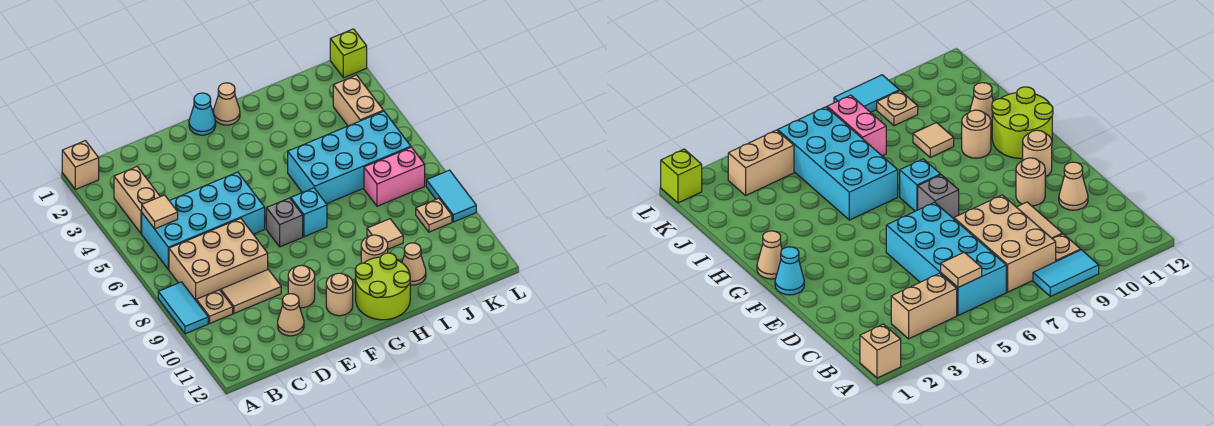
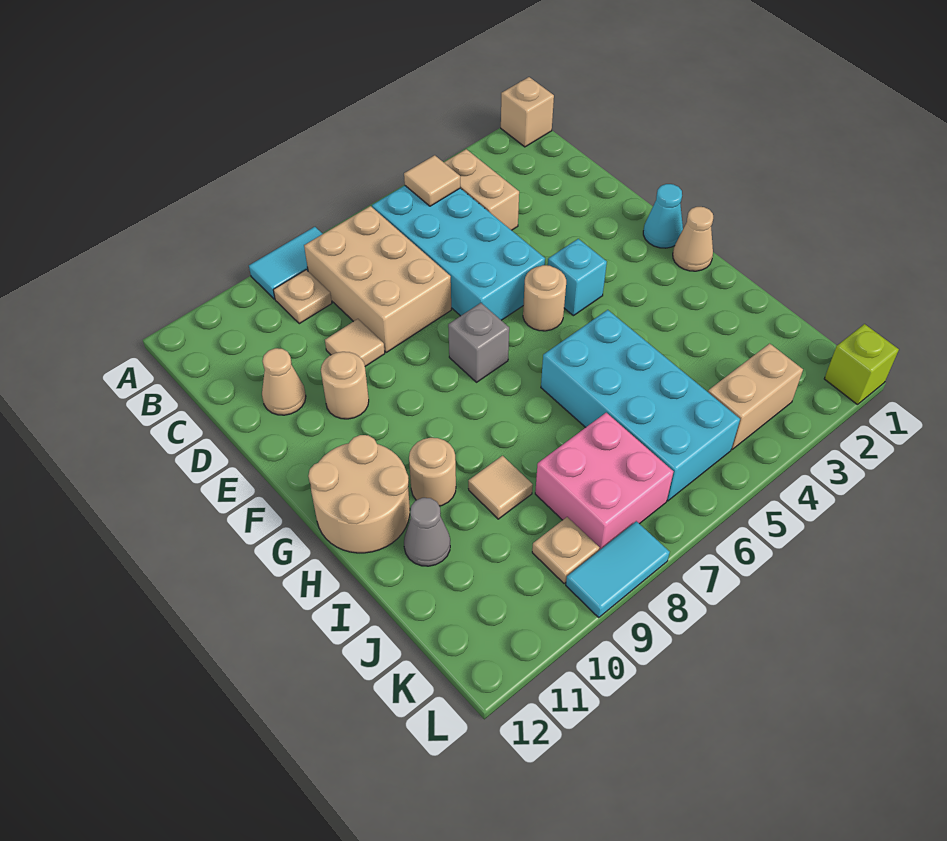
tan brick B3:B4 level 1 -> tan brick B4:C4 level 1
tan tile C9:D9 level 1 -> tan tile D9 level 1
tan round brick F11 level 1 -> tan round brick F5 level 1
cyan brick G7 level 1 -> cyan brick F4 level 1
lime round brick G11:H12 level 1 -> tan round brick G11:H12 level 1
tan cone I11 level 1 -> grey cone I11 level 1
pink brick J7:K7 level 1 -> pink brick J7:K8 level 1

